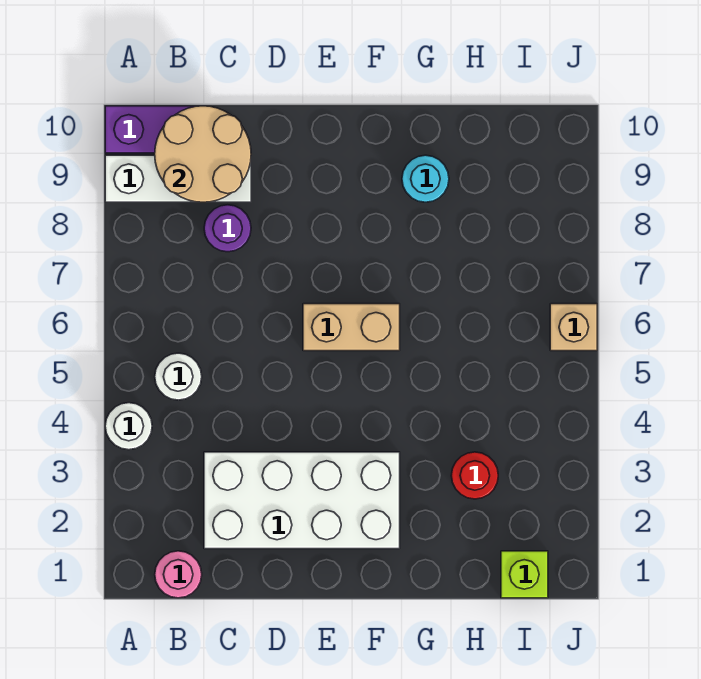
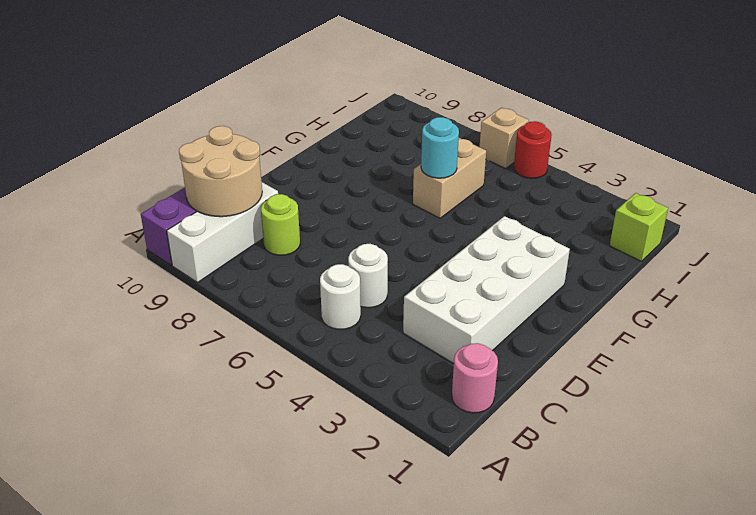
white round brick A4 level 1 -> white round brick C5 level 1
purple round brick C8 level 1 -> lime round brick C8 level 1
tan brick E6:F6 level 1 -> tan brick G6:H6 level 1
cyan round brick G9 level 1 -> cyan round brick G6 level 2
red round brick H3 level 1 -> red round brick J5 level 1

